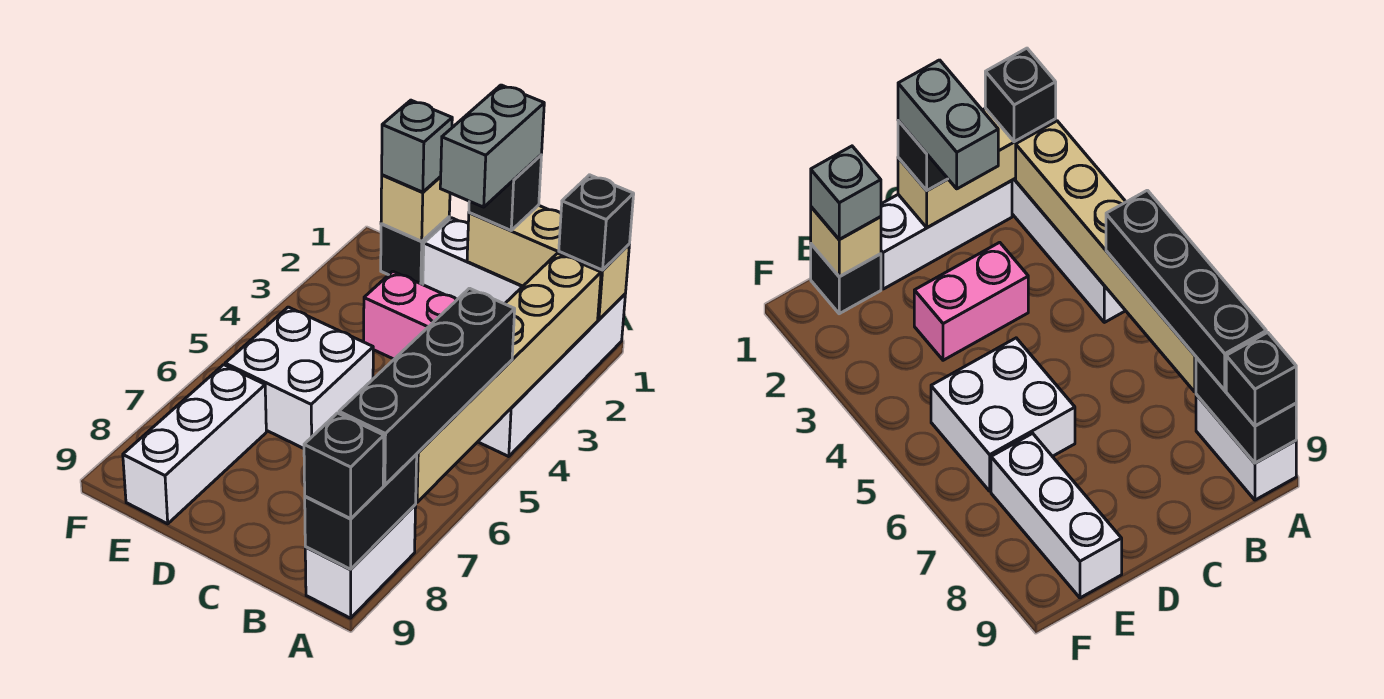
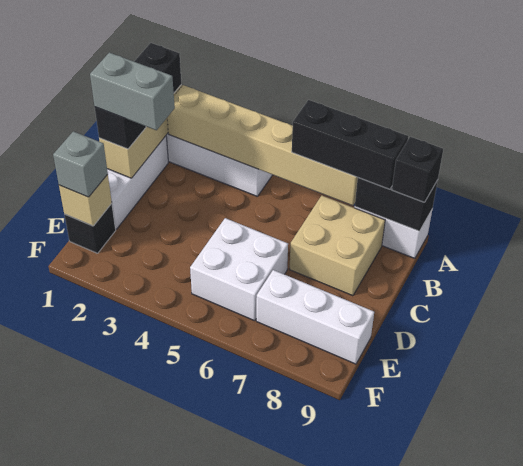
black brick A5:A8 level 3 -> black brick A6:A8 level 3
none -> tan brick B7:C8 level 1
pink brick C3:D3 level 1 -> none

